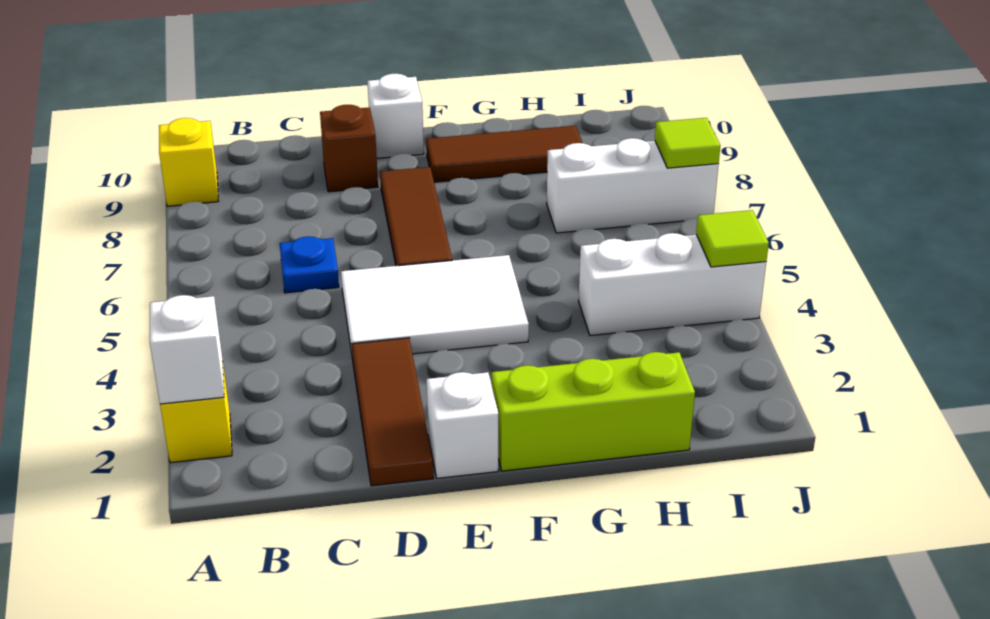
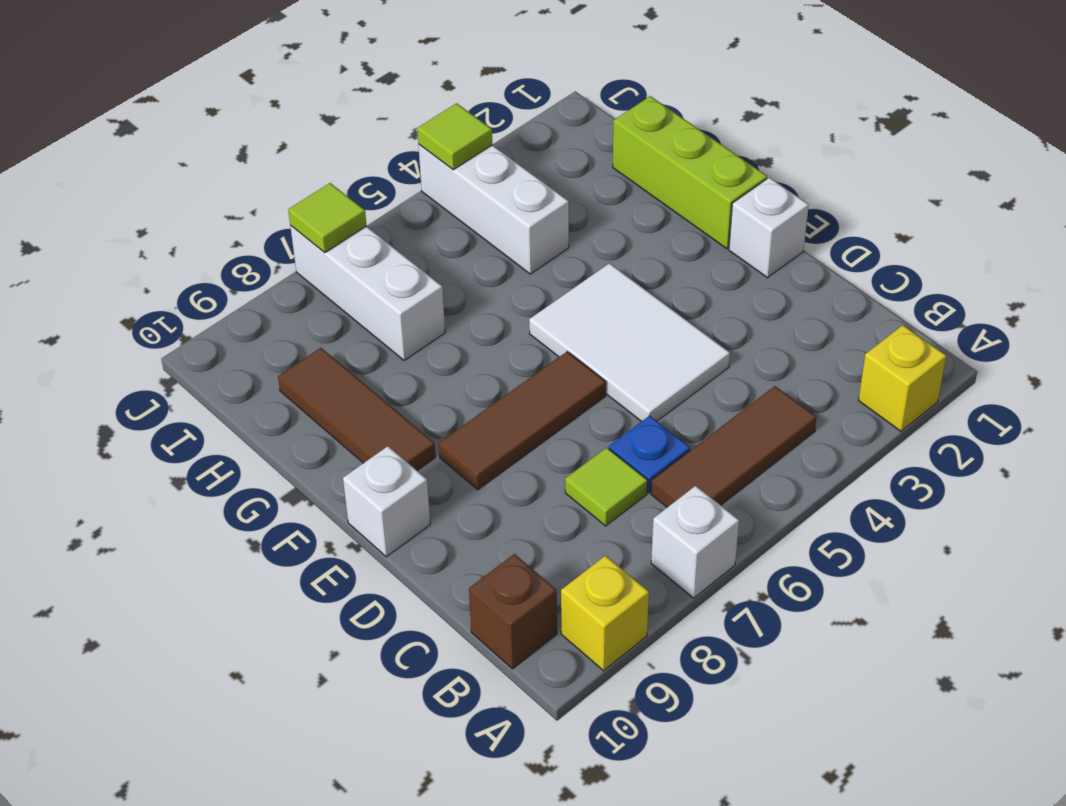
white brick A2 level 2 -> white brick A7 level 1
none -> lime tile C7 level 1
brown tile D1:D3 level 1 -> brown tile B4:B6 level 1
brown brick D9 level 1 -> brown brick B10 level 1

